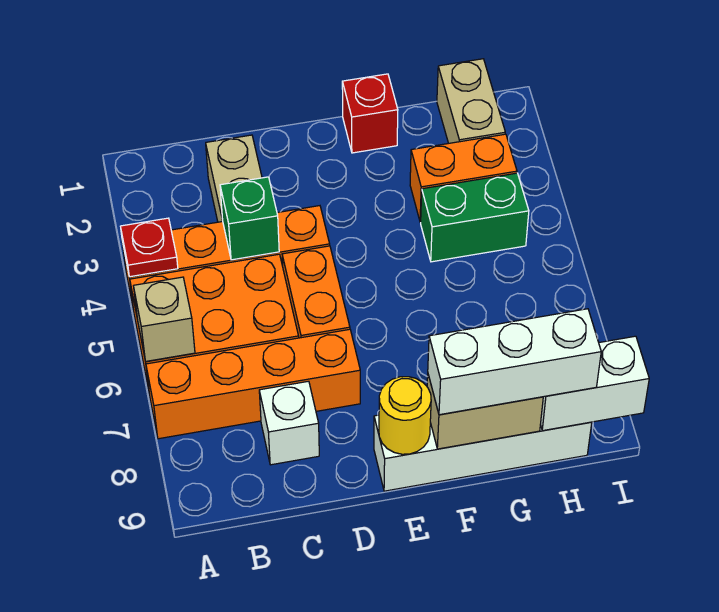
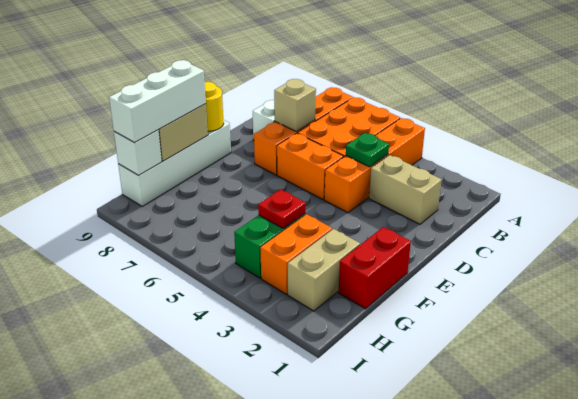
red plate A4 level 2 -> red plate G4 level 2
tan brick A6 level 2 -> tan brick C7 level 2
green brick C4 level 2 -> green plate C4 level 2
red brick F1 level 1 -> red brick F1:G1 level 1
tan brick H1:H2 level 1 -> tan brick G2:H2 level 1
white brick H9:I9 level 2 -> white brick H9 level 2

